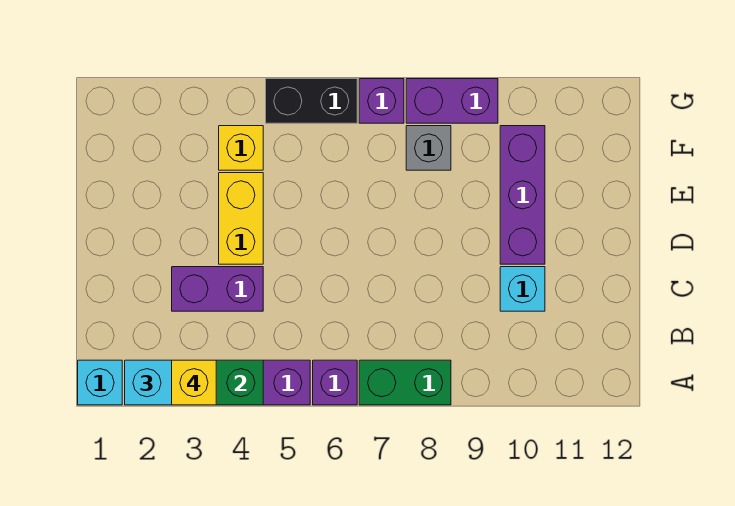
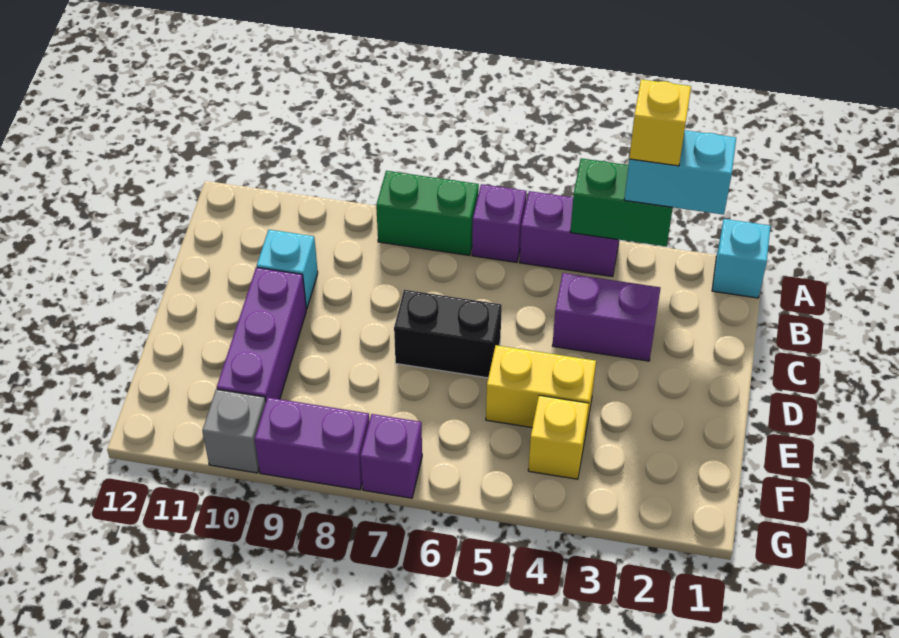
yellow brick D4:E4 level 1 -> yellow brick E4:E5 level 1
grey brick F8 level 1 -> grey brick G10 level 1
black brick G5:G6 level 1 -> black brick D6:D7 level 1

